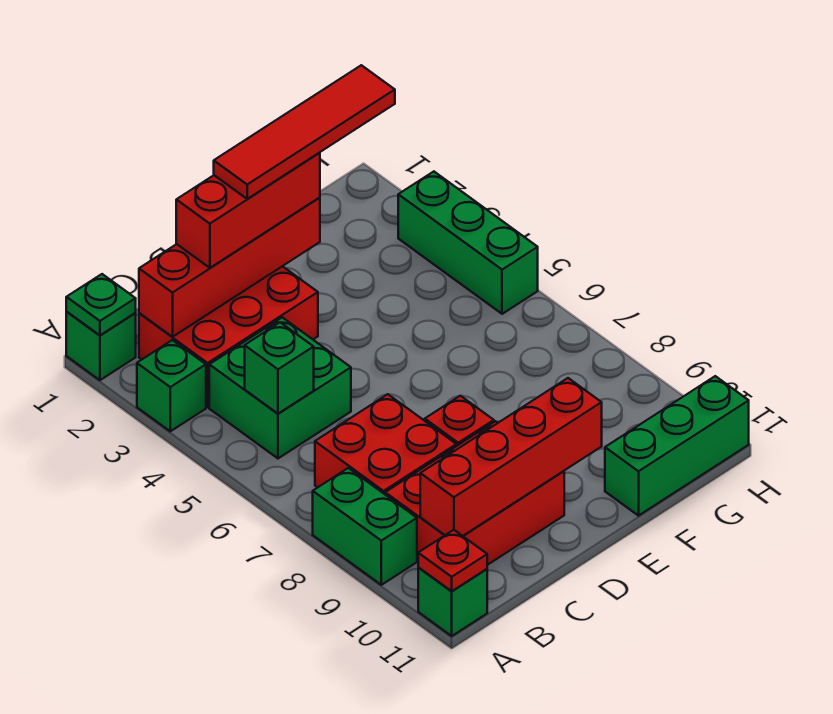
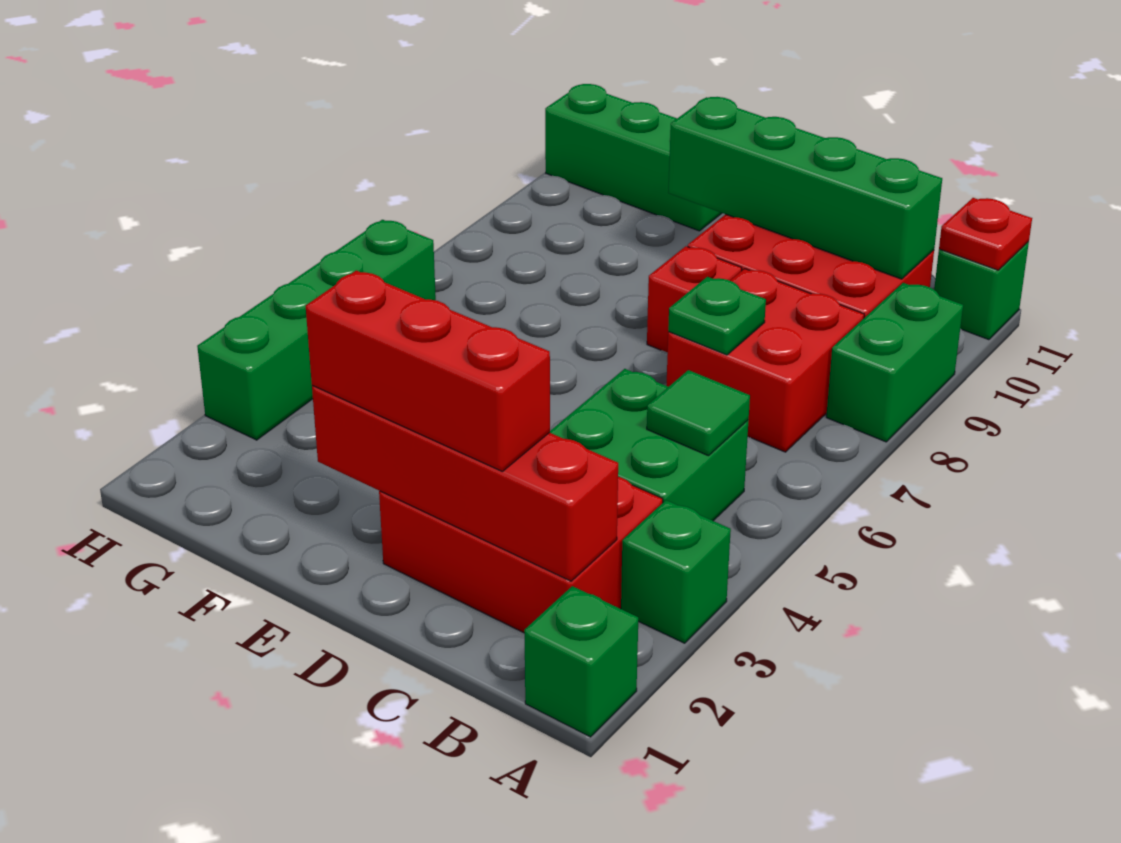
green plate A1 level 2 -> green plate C7 level 2
green brick B5 level 2 -> green tile B5 level 2
red brick B10:E10 level 2 -> green brick B10:E10 level 2
red tile D2:G2 level 4 -> none
green brick H3:H5 level 1 -> green brick H3:H6 level 1

